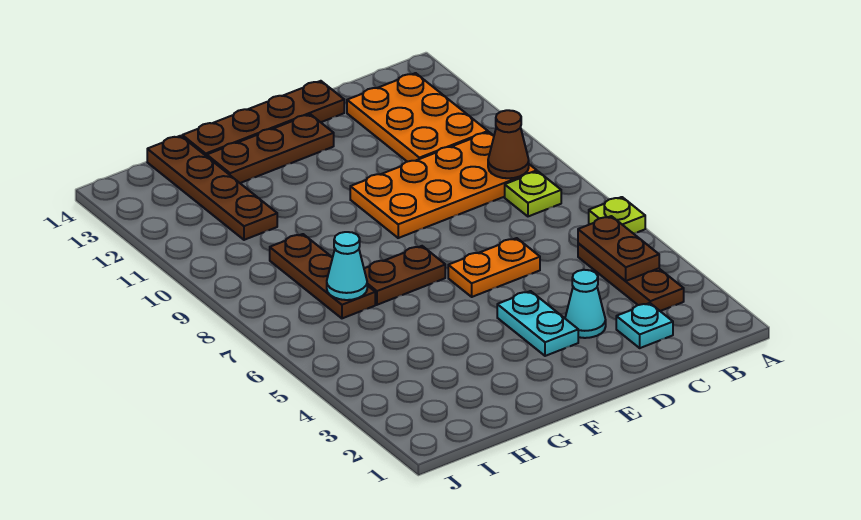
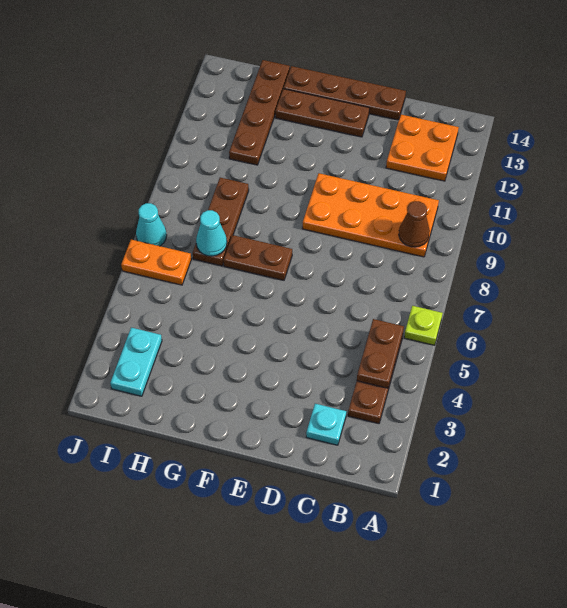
lime plate B8 level 1 -> none
orange plate B11:C13 level 1 -> orange plate B12:C13 level 1
cyan cone D3 level 1 -> cyan cone J7 level 1
orange plate D6:E6 level 1 -> orange plate I6:J6 level 1
cyan plate E3:E4 level 1 -> cyan plate I2:I3 level 1

